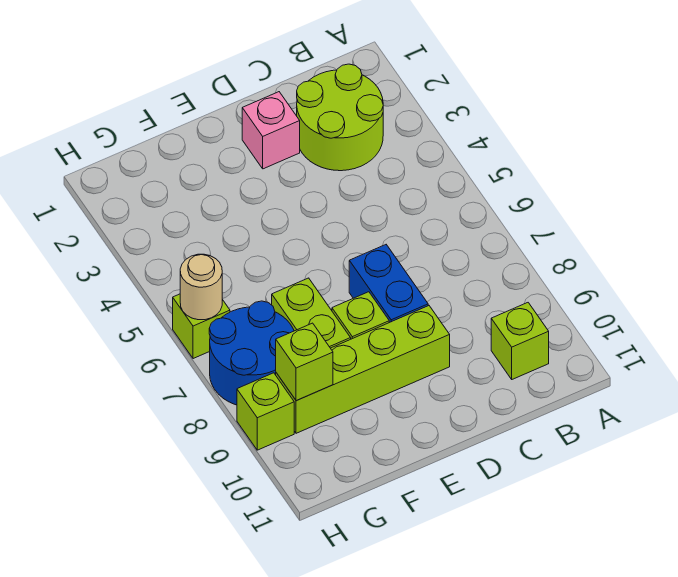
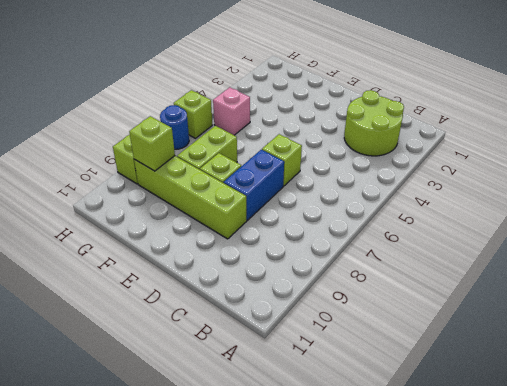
lime brick B10 level 1 -> lime brick D6 level 1
pink brick D2 level 1 -> pink brick G5 level 1
blue round brick G7:H8 level 1 -> blue round brick H7 level 1
tan round brick H6 level 2 -> none

